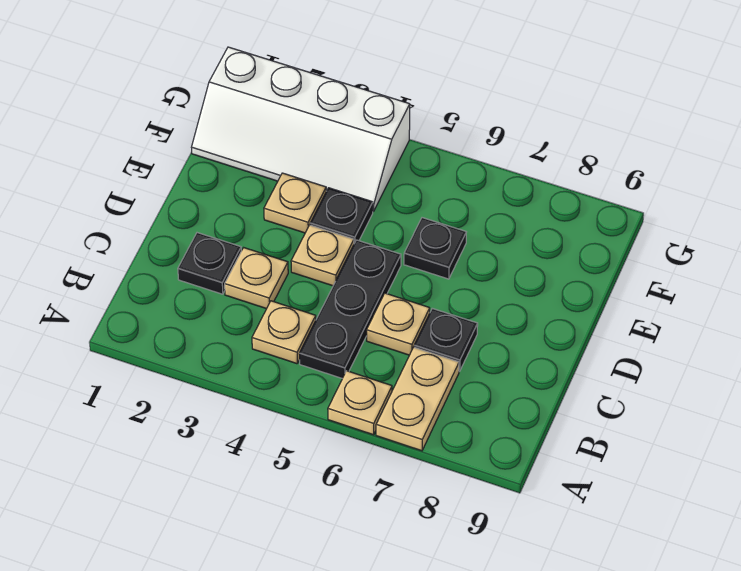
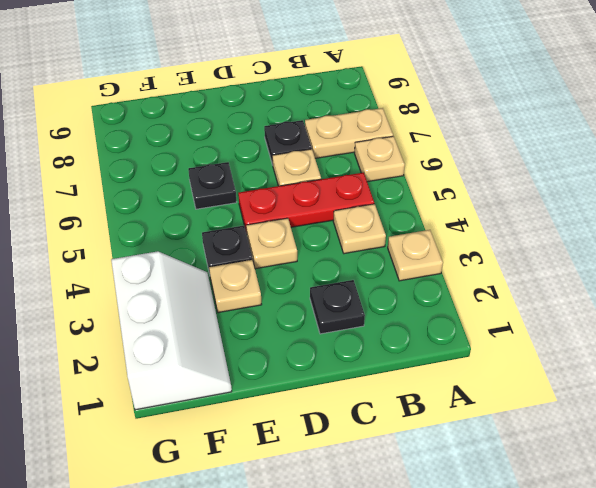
black plate B5:D5 level 1 -> red plate B5:D5 level 1
tan plate C3 level 1 -> tan plate A3 level 1
white slope F1:G4 level 1 top G -> white slope F1:G3 level 1 top G

